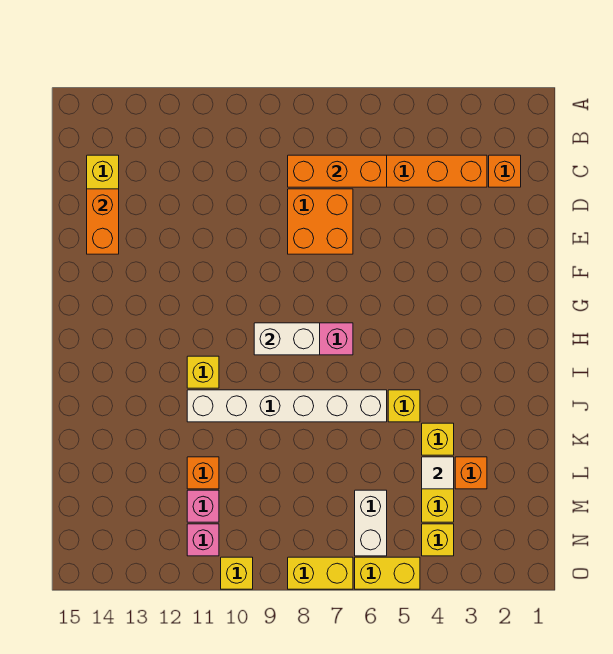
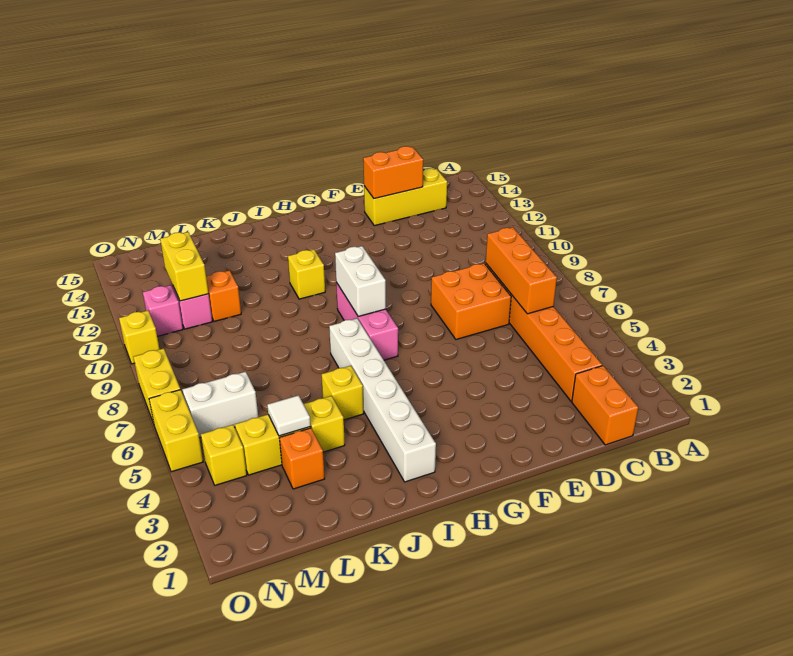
orange brick C2 level 1 -> orange brick C1:C2 level 1
white brick J6:J11 level 1 -> white brick I2:I7 level 1
none -> yellow brick M11:M12 level 2

